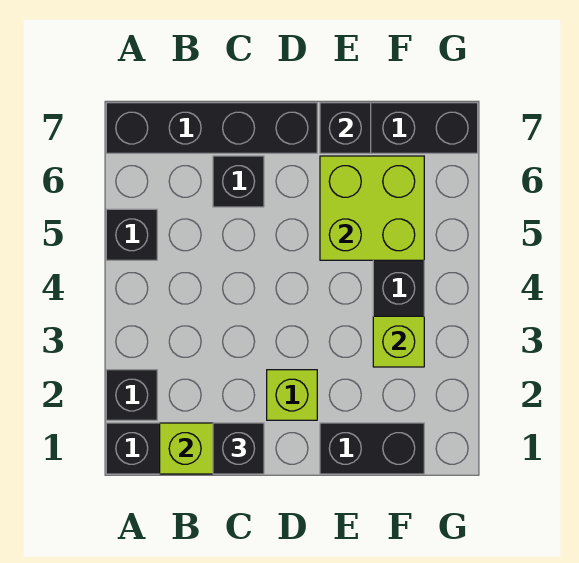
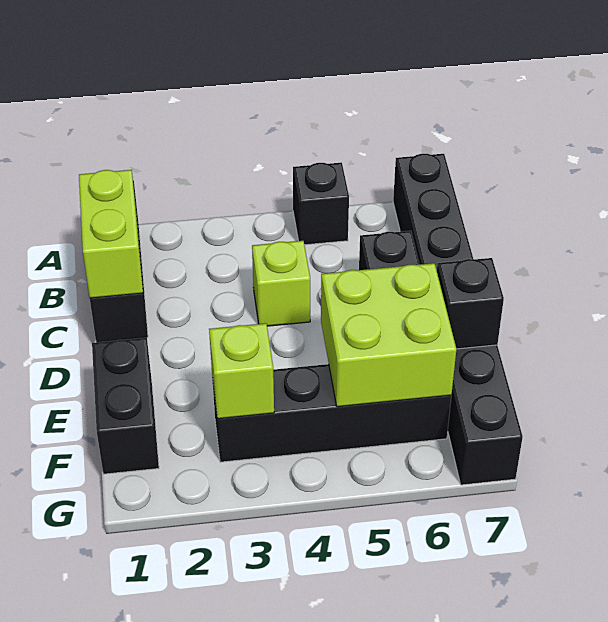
black brick A2 level 1 -> none
black brick C1 level 3 -> none
lime brick D2 level 1 -> lime brick C4 level 1

